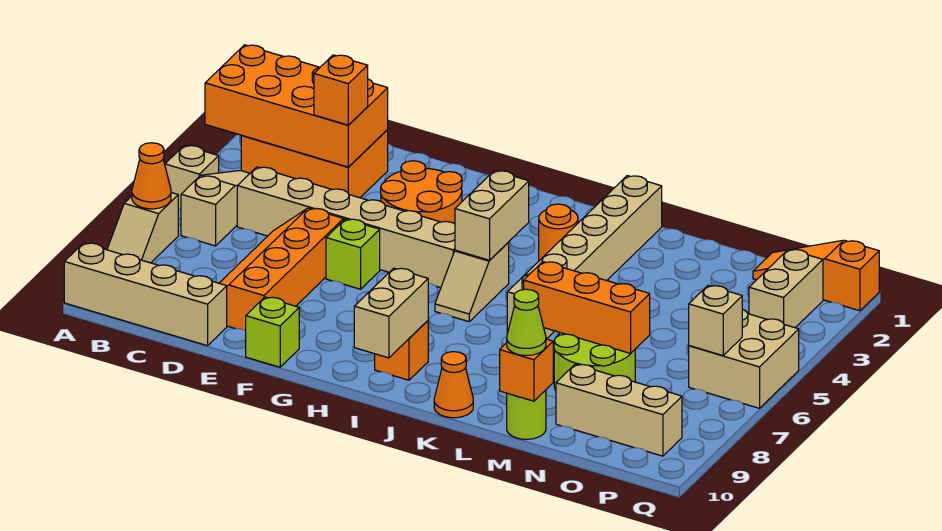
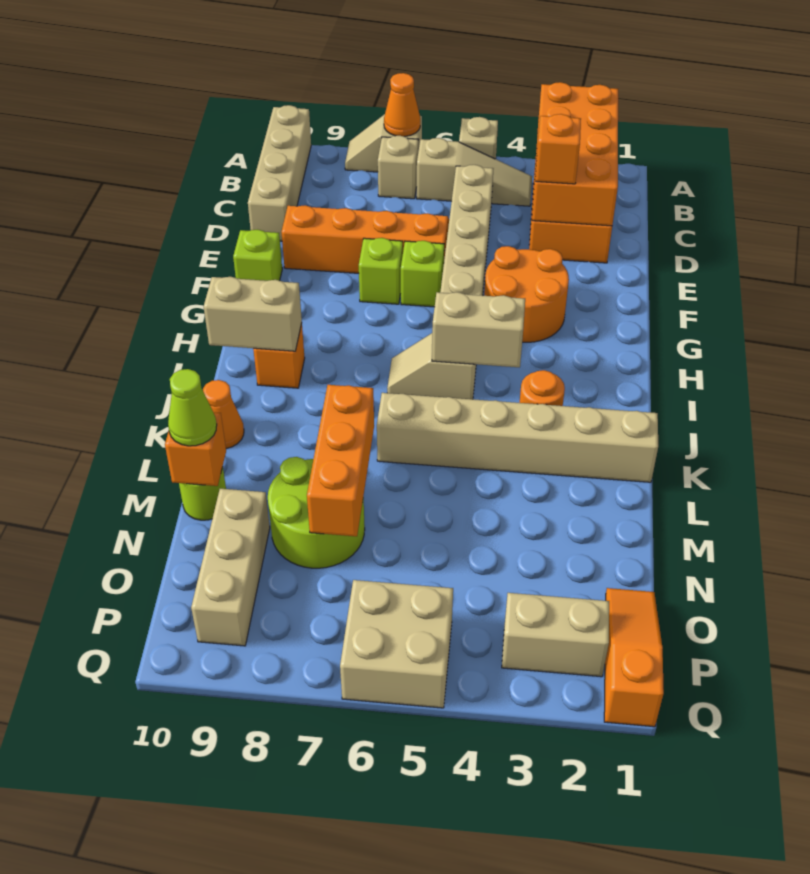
none -> lime brick F7 level 1
tan brick P6 level 2 -> tan brick B7 level 1

